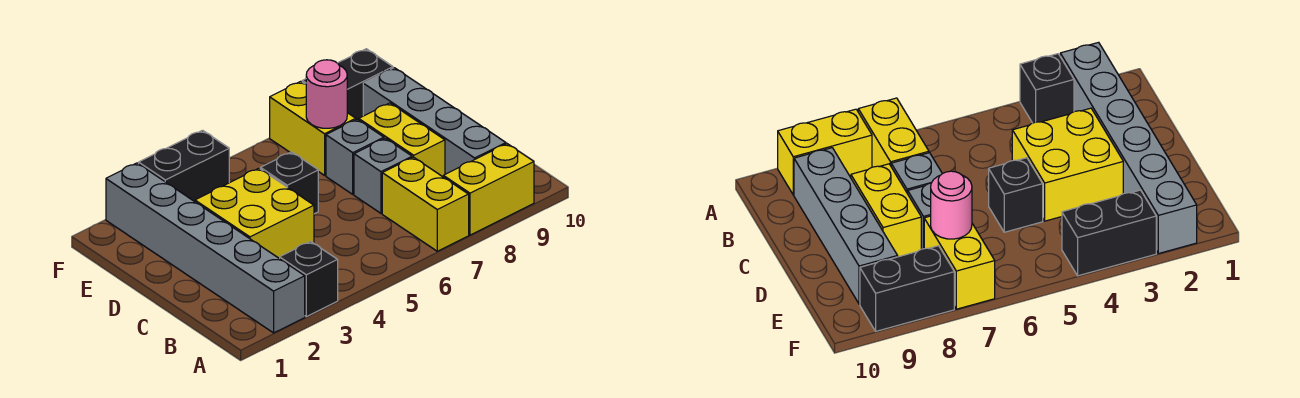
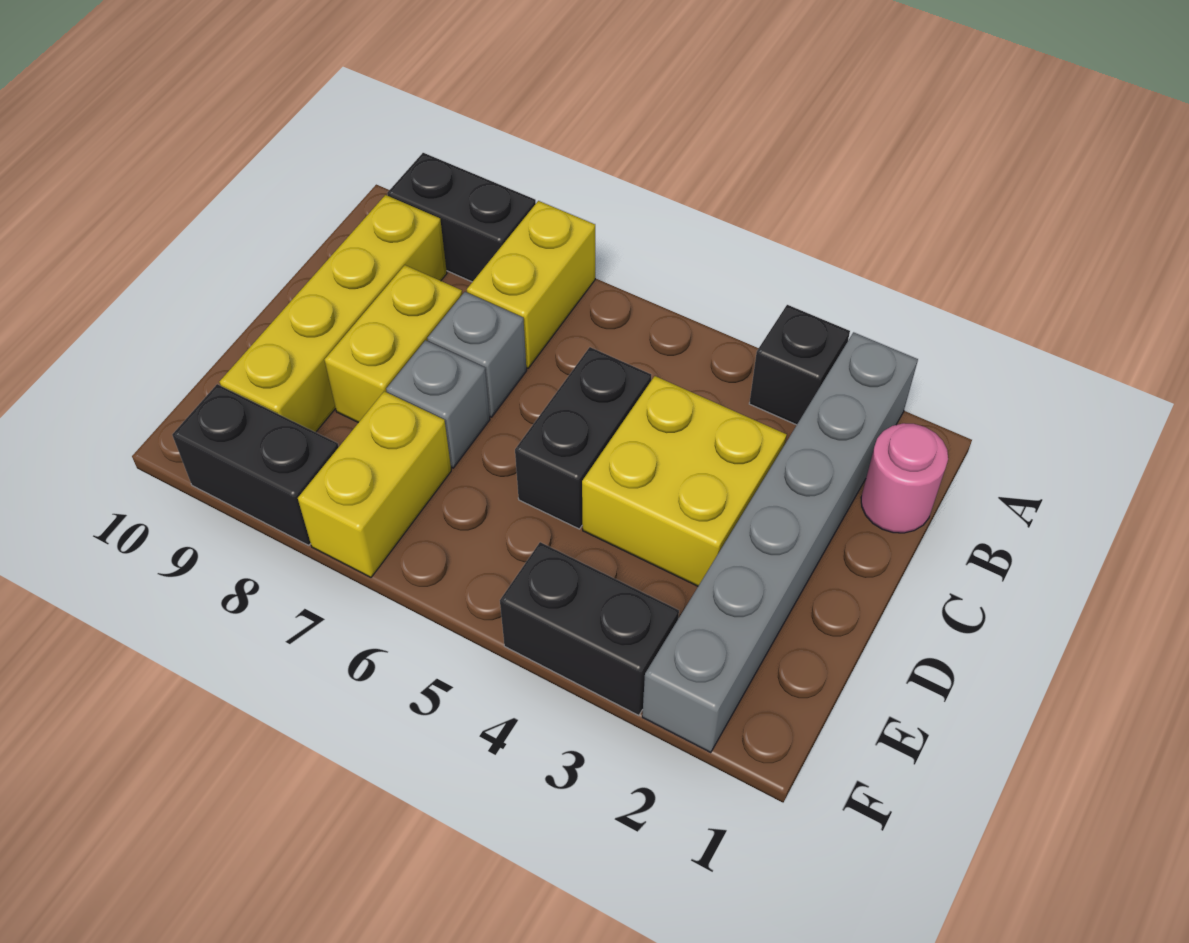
yellow brick A8:A9 level 1 -> black brick A8:A9 level 1
grey brick B9:E9 level 1 -> yellow brick B9:E9 level 1
black brick D5 level 1 -> black brick C5:D5 level 1
pink round brick E7 level 2 -> pink round brick B1 level 1

